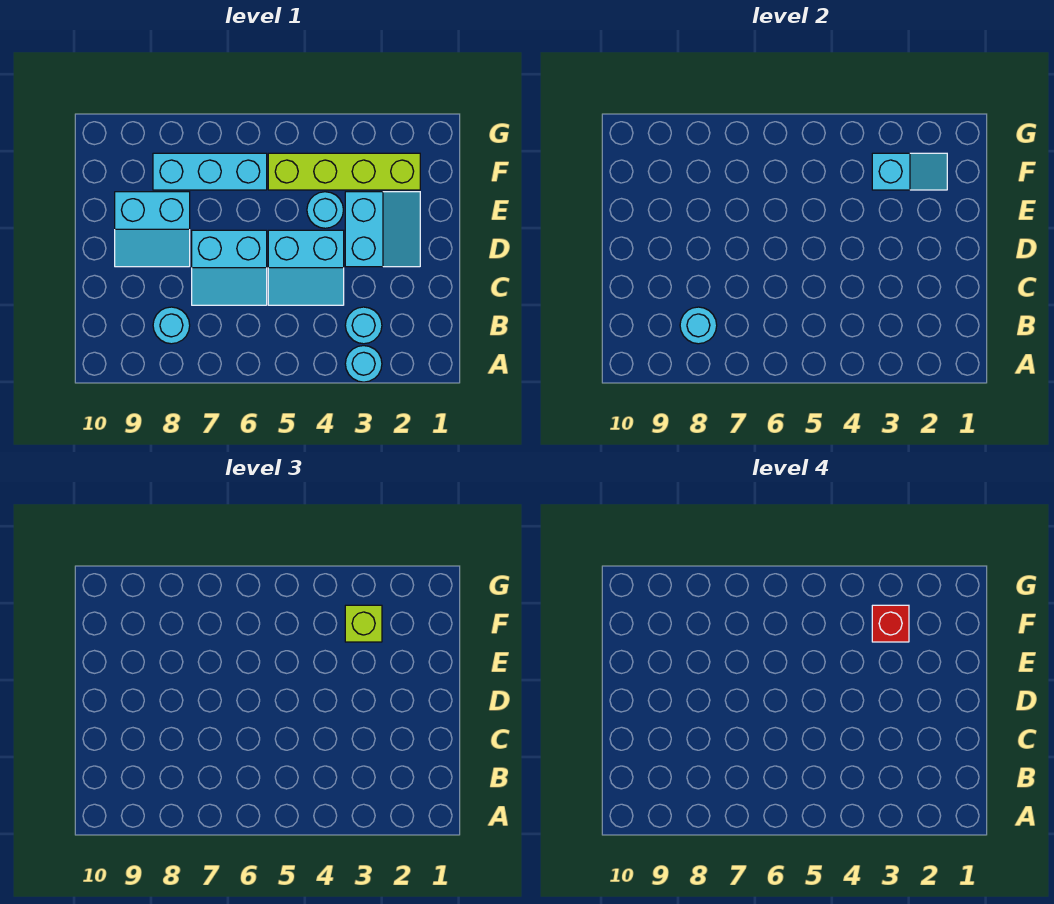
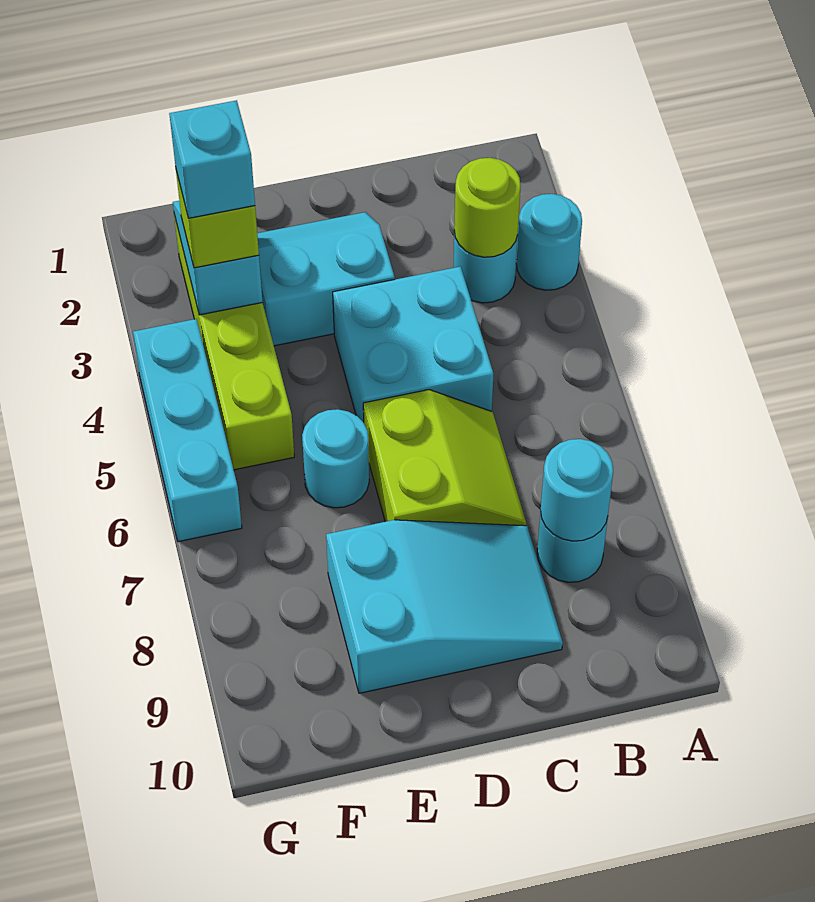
none -> lime round brick B3 level 2
cyan slope C4:D5 level 1 top D -> cyan brick C4:D5 level 1
cyan slope C6:D7 level 1 top D -> lime slope C6:D7 level 1 top D
cyan slope D8:E9 level 1 top E -> cyan slope C8:E9 level 1 top E
cyan round brick E4 level 1 -> cyan round brick E6 level 1
red brick F3 level 4 -> cyan brick F3 level 4
cyan brick F6:F8 level 1 -> cyan brick G4:G6 level 1

